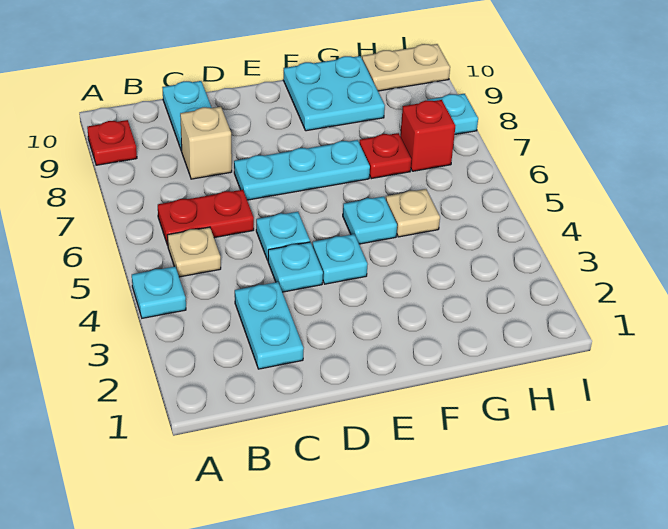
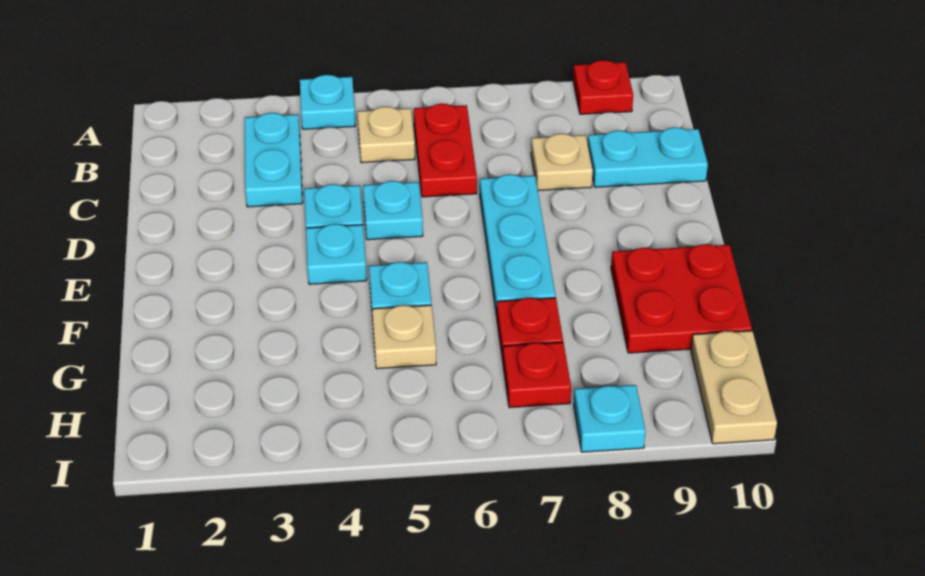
cyan plate C2:C3 level 1 -> cyan plate B3:C3 level 1
tan brick C8 level 1 -> tan plate C8 level 1
cyan plate F9:G10 level 1 -> red plate F9:G10 level 1
red brick H7 level 1 -> red plate H7 level 1

